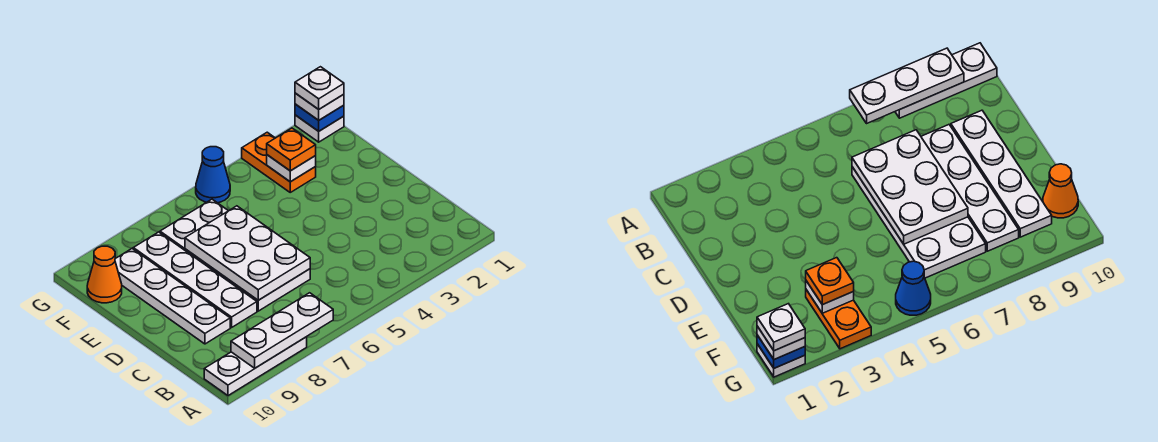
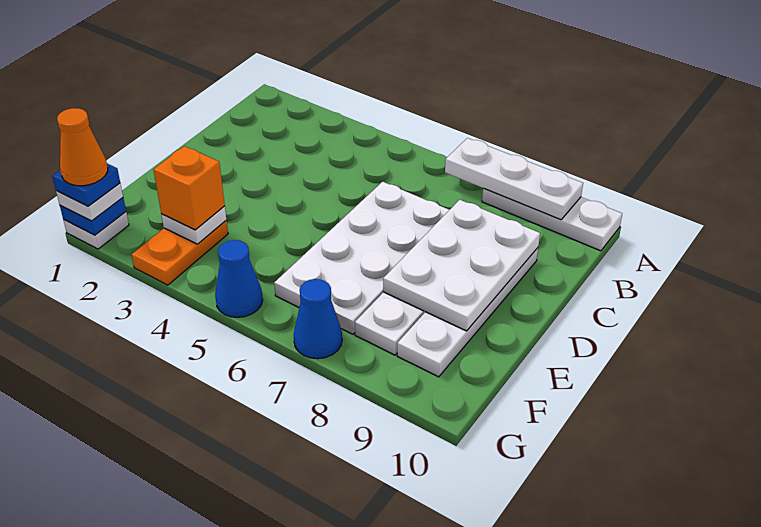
white plate C6:E7 level 2 -> white plate C8:E9 level 2
orange plate F3 level 3 -> orange brick F3 level 3
orange cone F10 level 1 -> orange cone G1 level 5
white plate G1 level 4 -> blue plate G1 level 4
none -> blue cone G7 level 1

